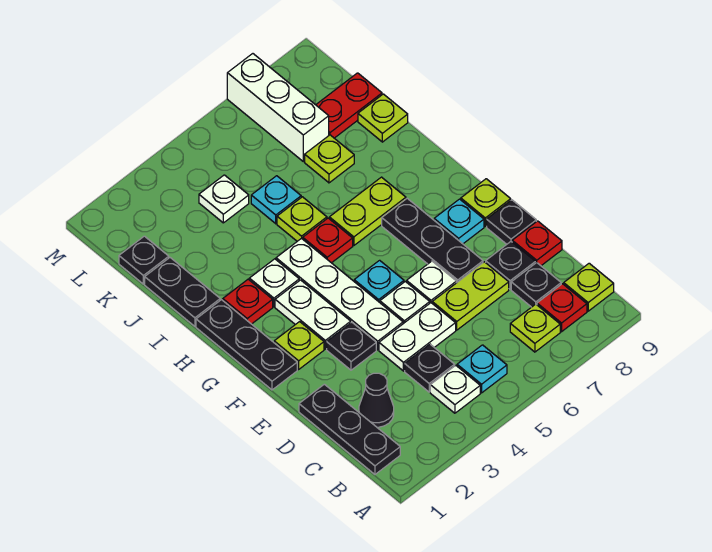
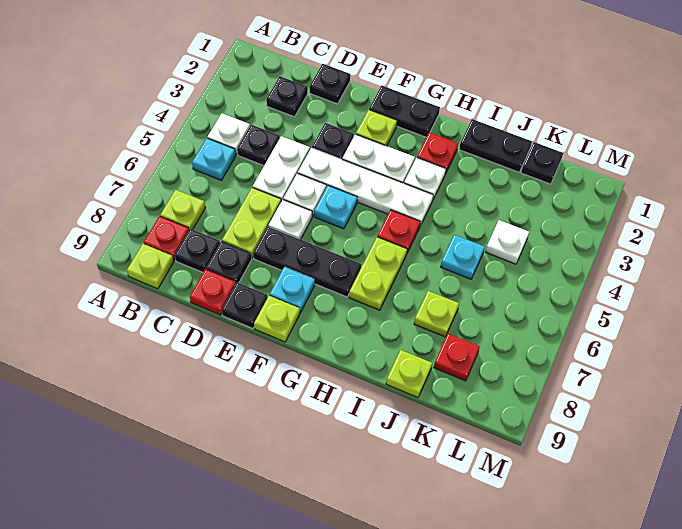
black plate B1:D1 level 1 -> black plate D1 level 1
black cone C2 level 1 -> black plate C2 level 1
black plate F1:H1 level 1 -> black plate F1:G1 level 1
lime plate I5 level 1 -> none
white brick K7:M7 level 1 -> none
red plate K8:K9 level 1 -> red plate K8 level 1

